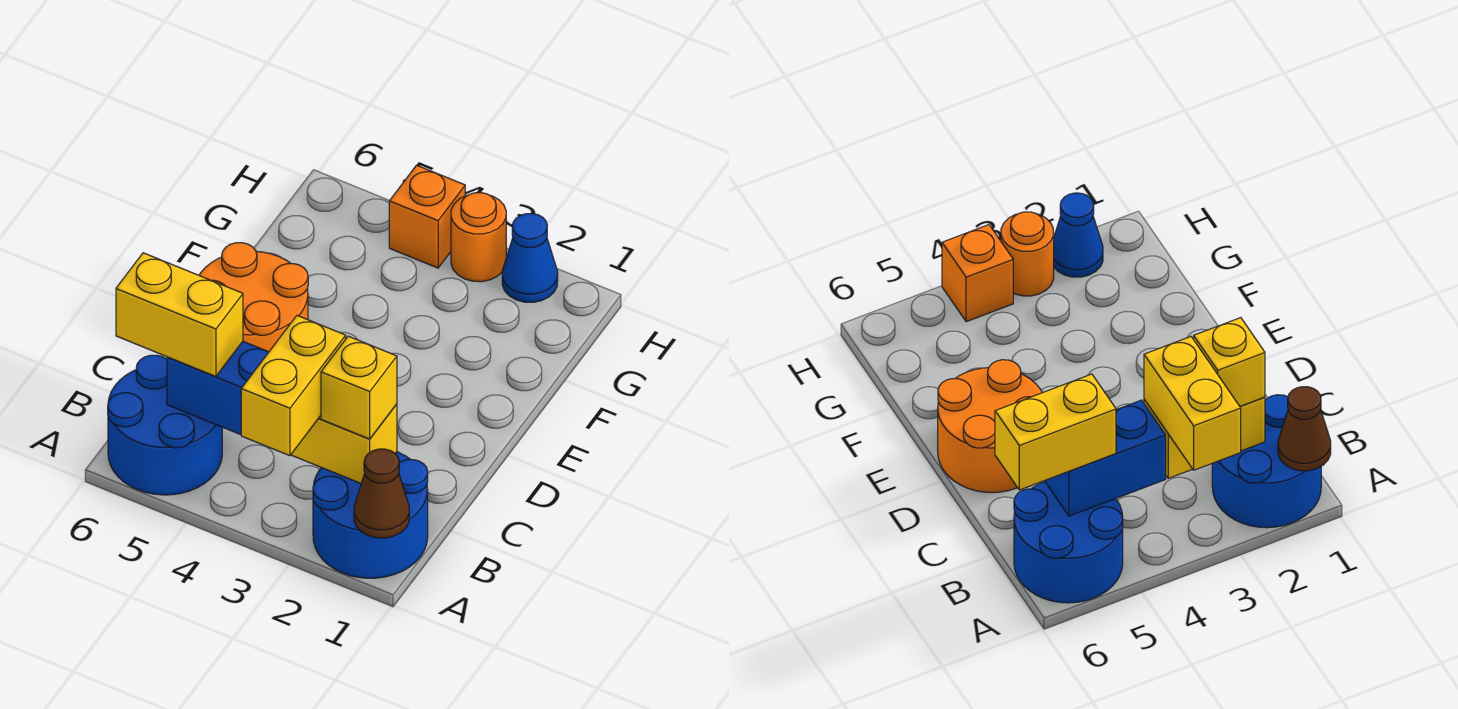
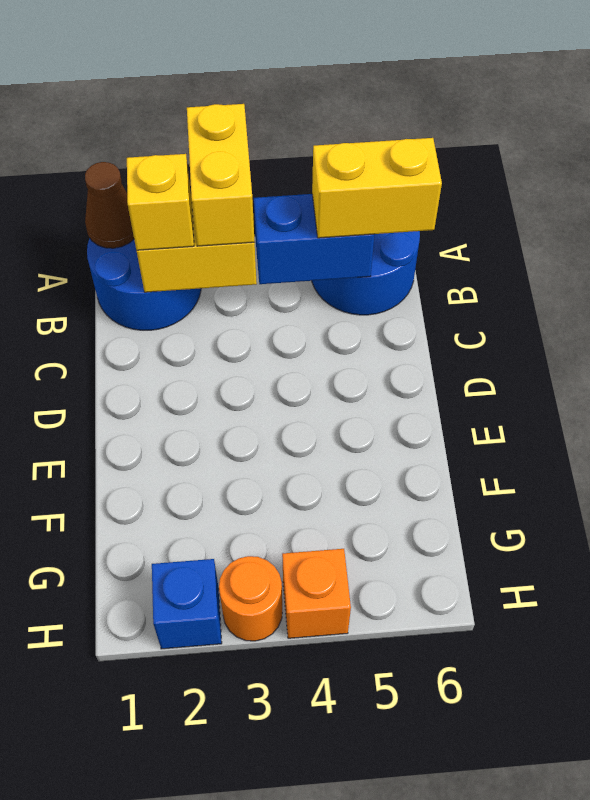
orange round brick D5:E6 level 1 -> none
blue cone H2 level 1 -> blue brick H2 level 1

